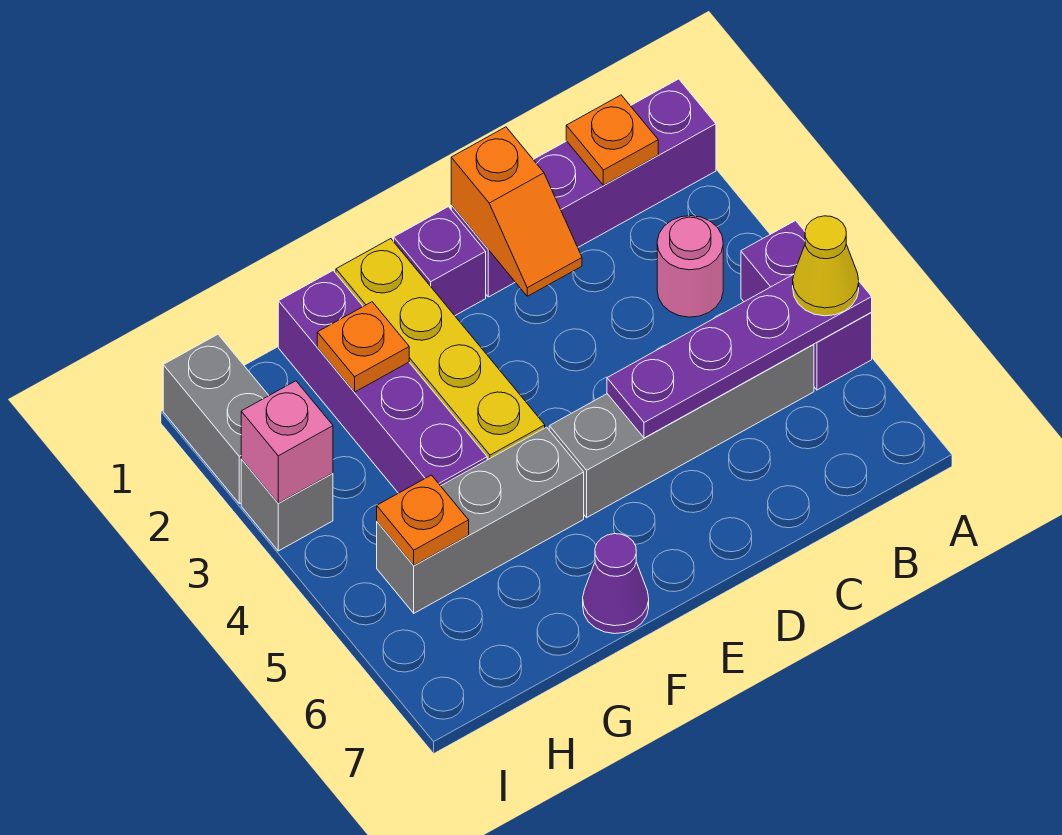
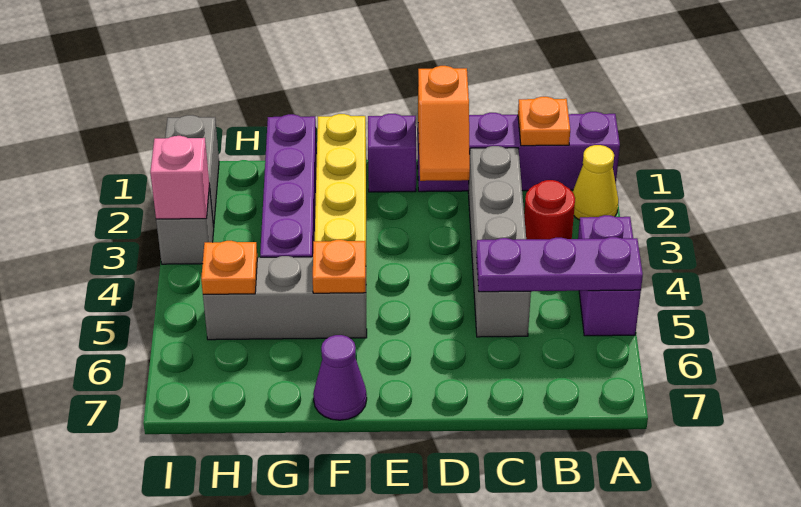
purple plate A5:D5 level 2 -> purple plate A5:C5 level 2
yellow cone A5 level 3 -> yellow cone A2 level 1
pink round brick B3 level 1 -> red round brick B3 level 1
grey brick B5:E5 level 1 -> grey brick C2:C5 level 1
orange plate G2 level 2 -> orange plate F5 level 2

